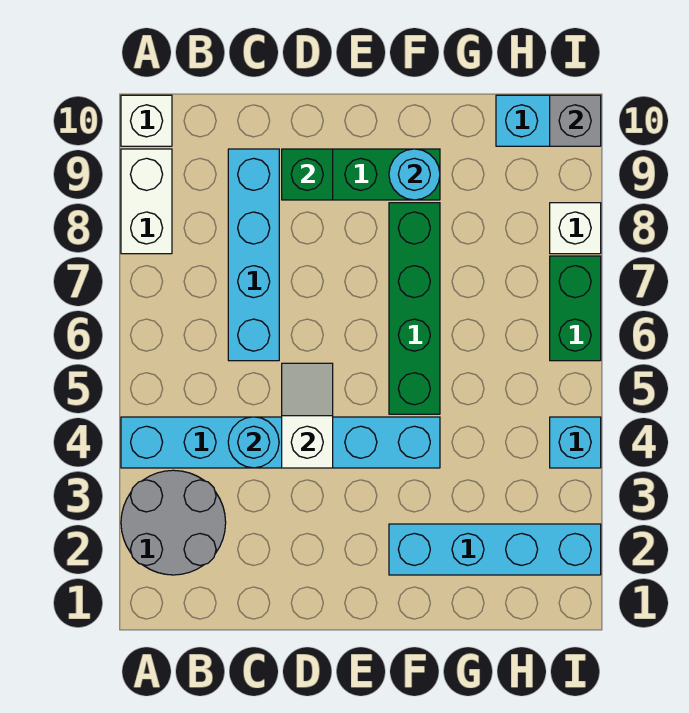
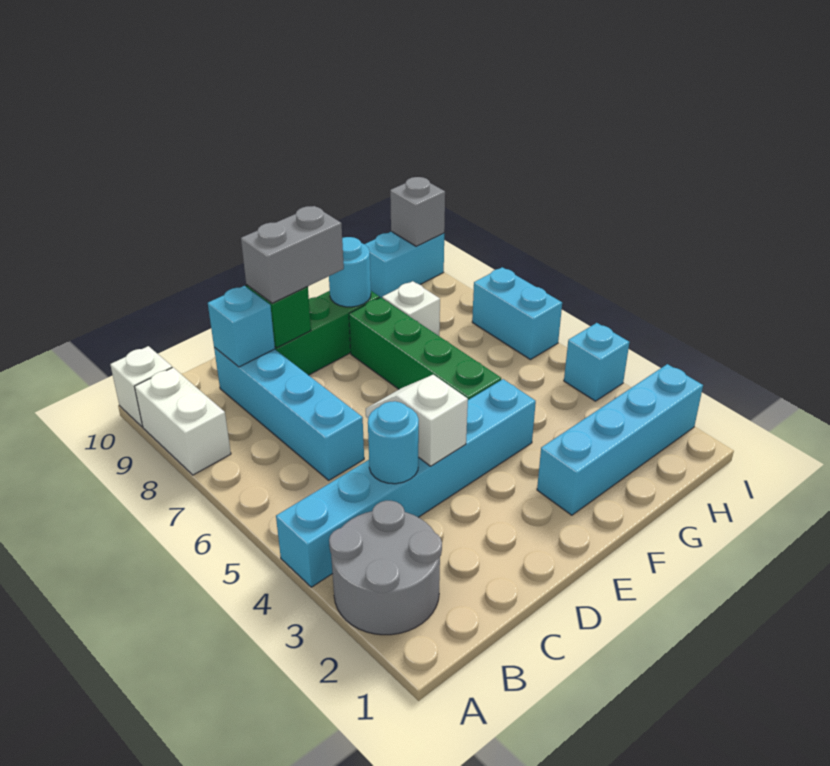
none -> cyan brick C9 level 2
none -> grey brick D9:E9 level 3
green brick I6:I7 level 1 -> cyan brick I6:I7 level 1
white brick I8 level 1 -> white brick G8 level 1

